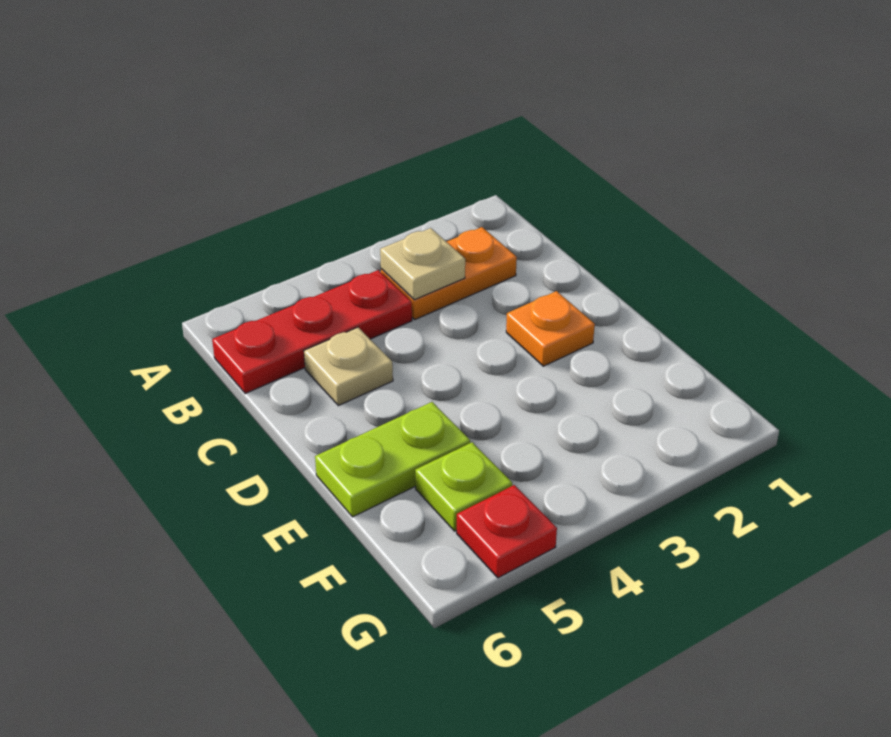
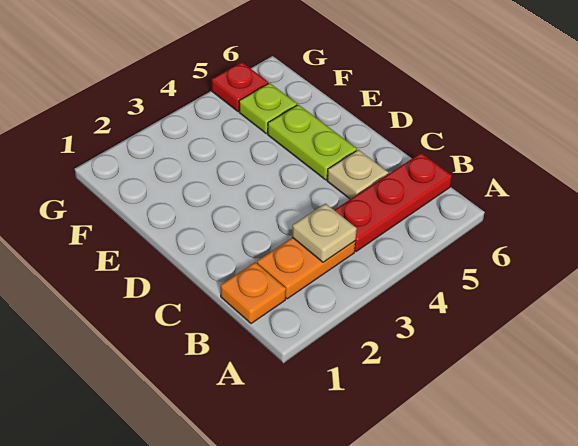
orange plate D2 level 1 -> orange plate B1 level 1
lime plate E5:E6 level 1 -> lime plate D5:E5 level 1

